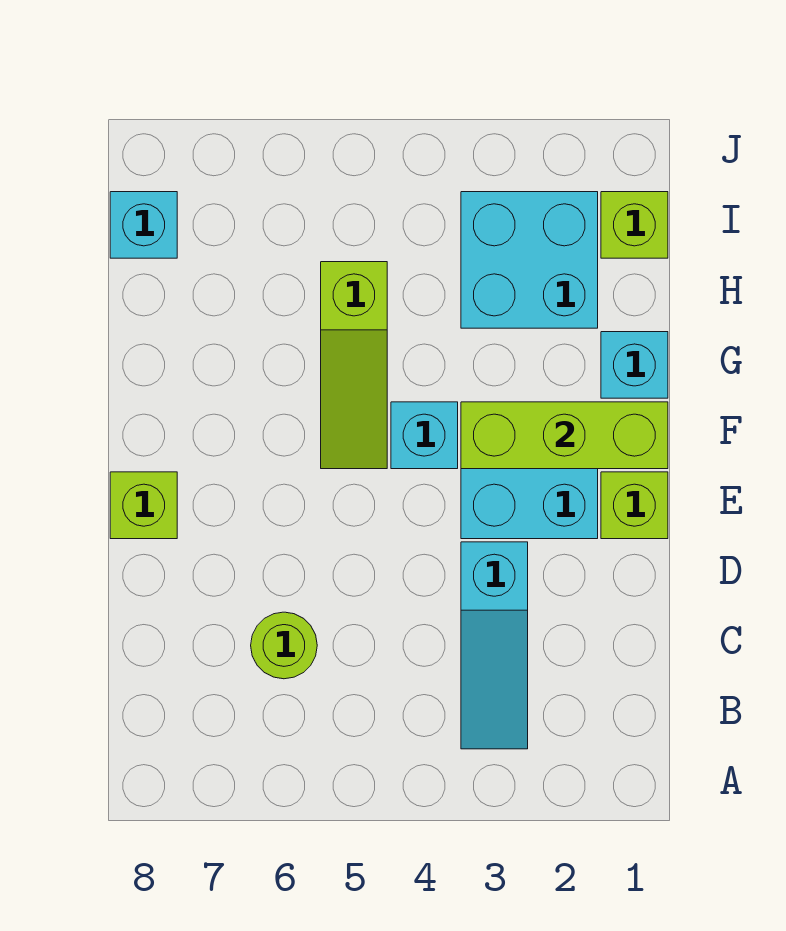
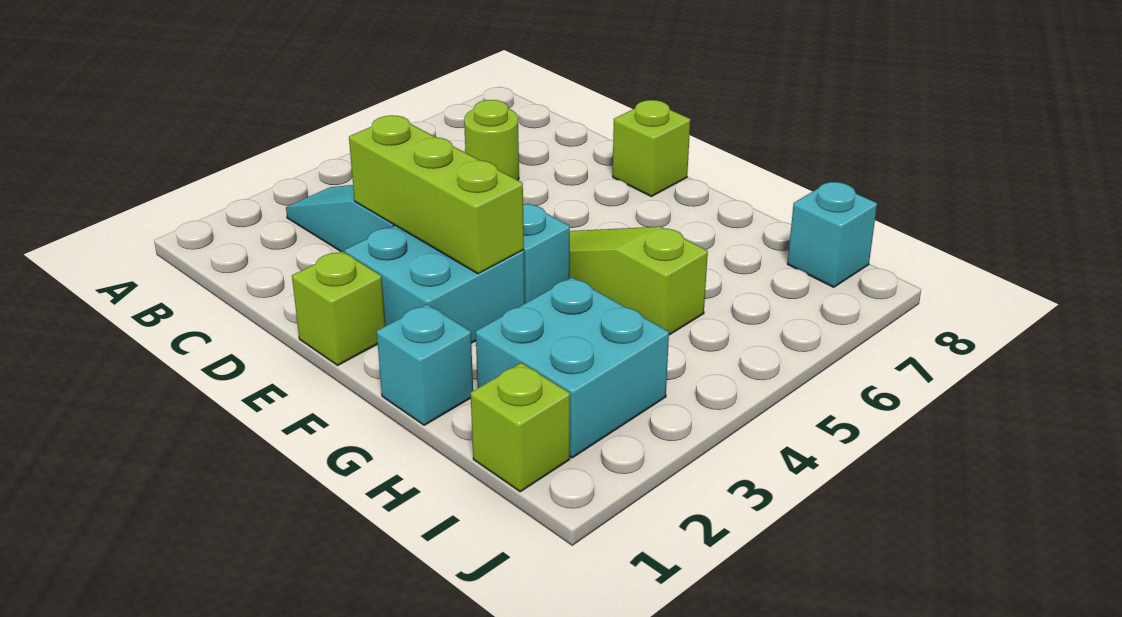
lime brick F1:F3 level 2 -> lime brick D3:F3 level 2

